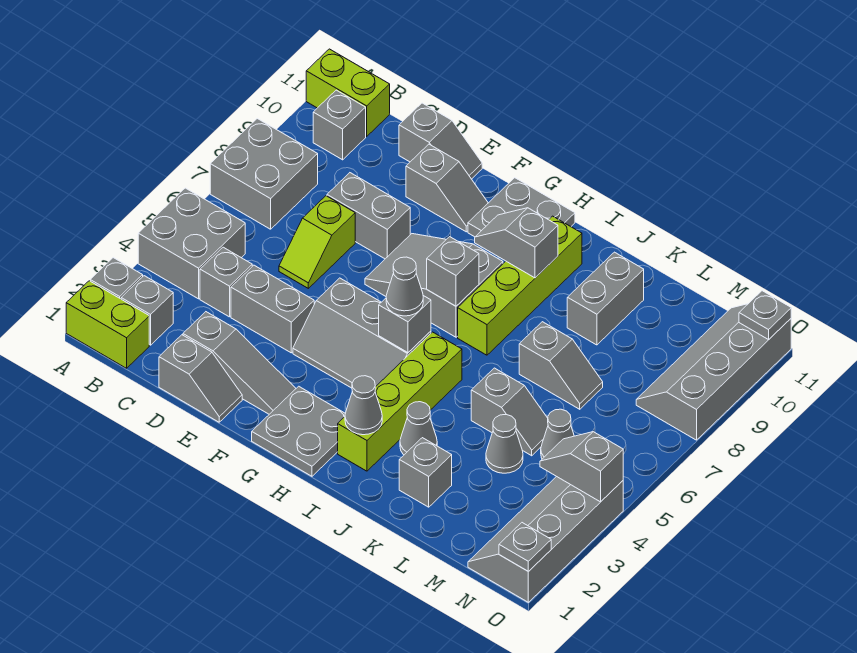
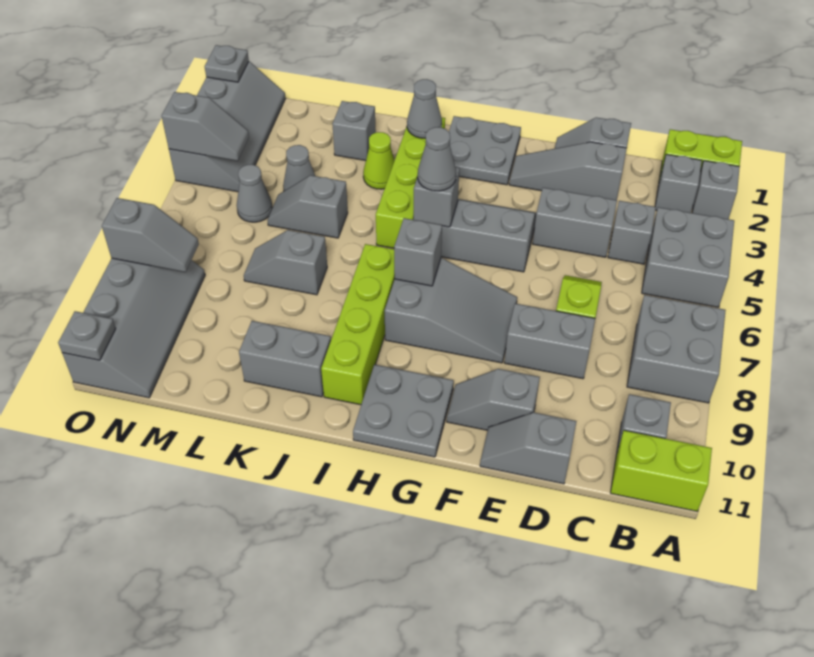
grey slope H9:I9 level 2 top I -> grey slope N8:O8 level 2 top O
grey cone J3 level 1 -> lime cone J3 level 1
grey brick K9:K10 level 1 -> grey brick J10:K10 level 1

